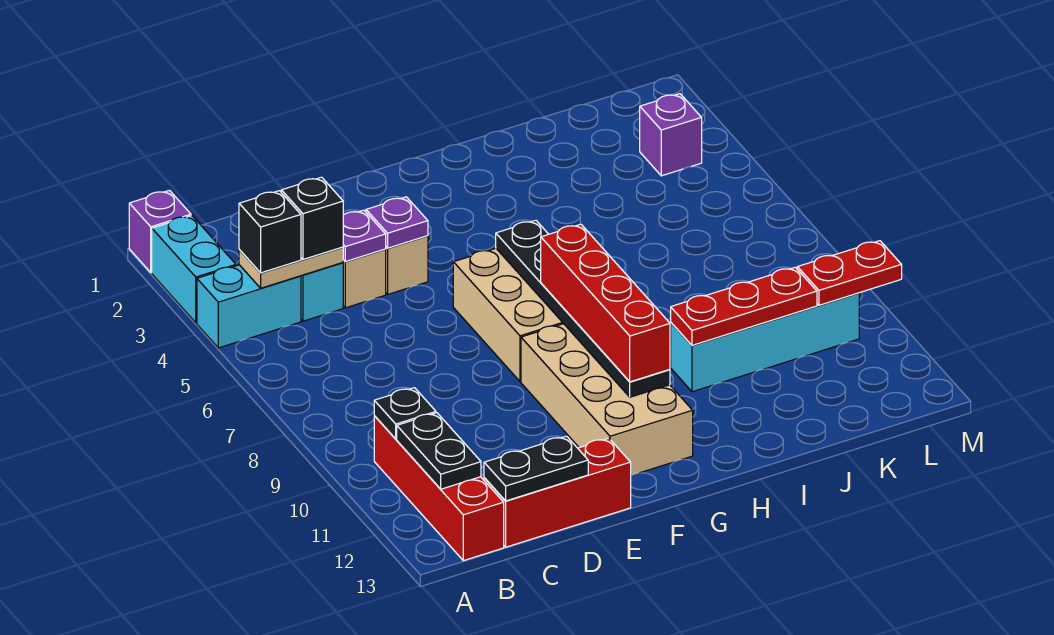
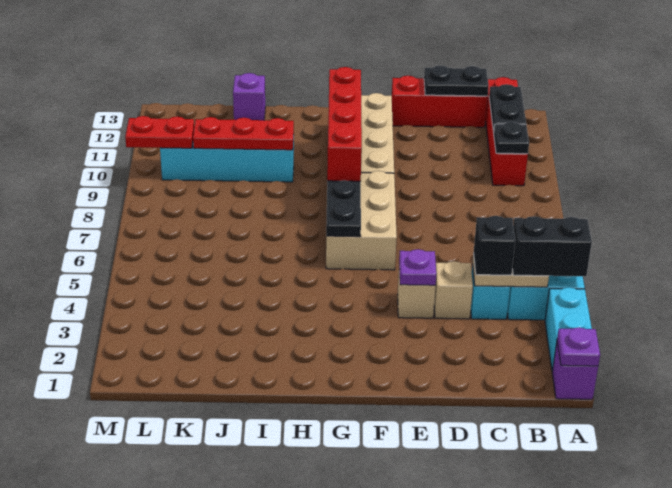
black brick B4 level 3 -> black brick A4:B4 level 3
purple plate D4 level 2 -> purple plate A1 level 2
purple brick L3 level 1 -> purple brick J13 level 1

